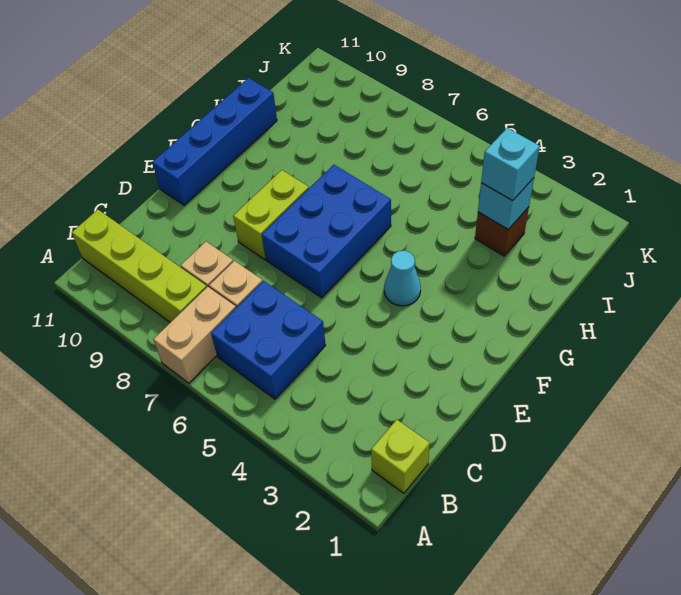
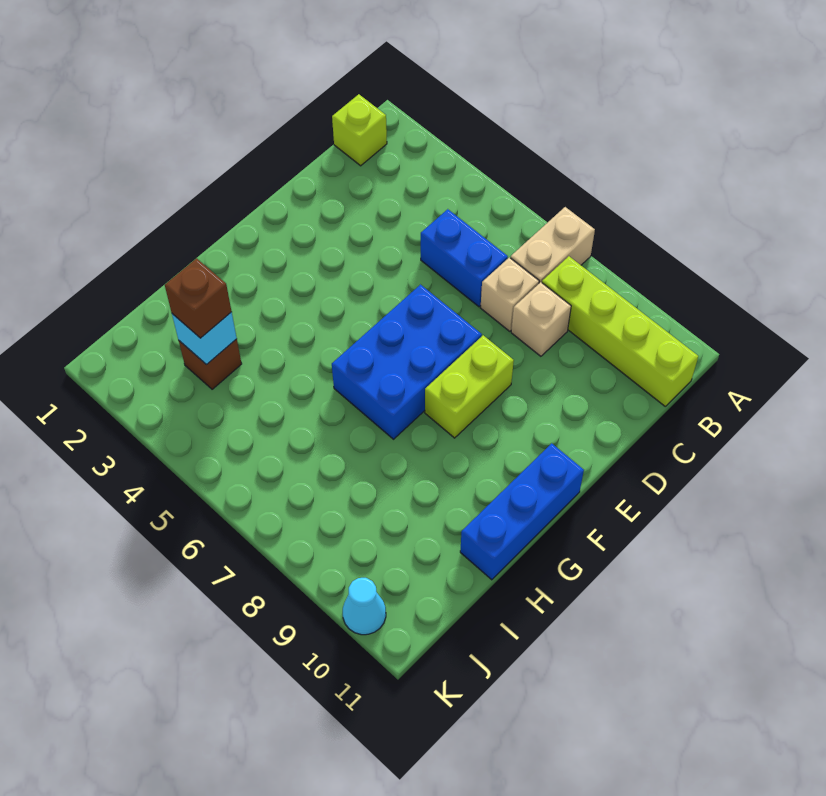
blue brick B5:C6 level 1 -> blue brick C5:C6 level 1
blue brick E11:H11 level 1 -> blue brick F11:H11 level 1
cyan cone F4 level 1 -> cyan cone K10 level 1
cyan brick I3 level 3 -> brown brick I3 level 3

